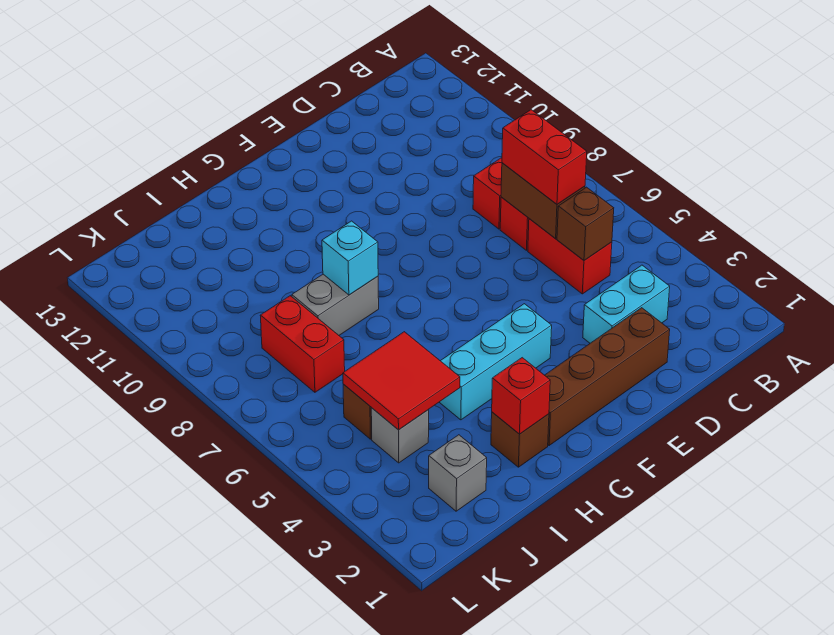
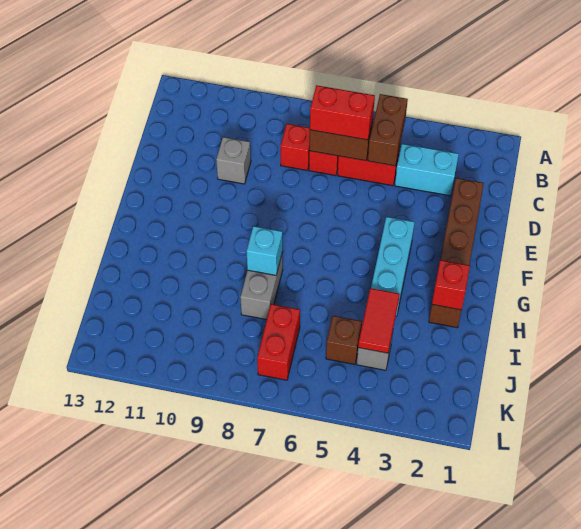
cyan brick C3:D3 level 1 -> cyan brick C3:C4 level 1
brown brick C5 level 2 -> brown brick B5:C5 level 2
red tile I4:J5 level 2 -> red tile I4:J4 level 2
grey brick J2 level 1 -> grey brick D10 level 1
red brick J7:J8 level 1 -> red brick J7:K7 level 1

